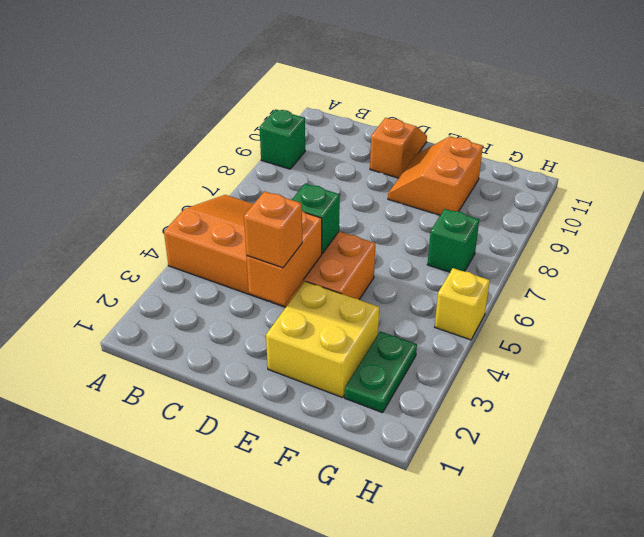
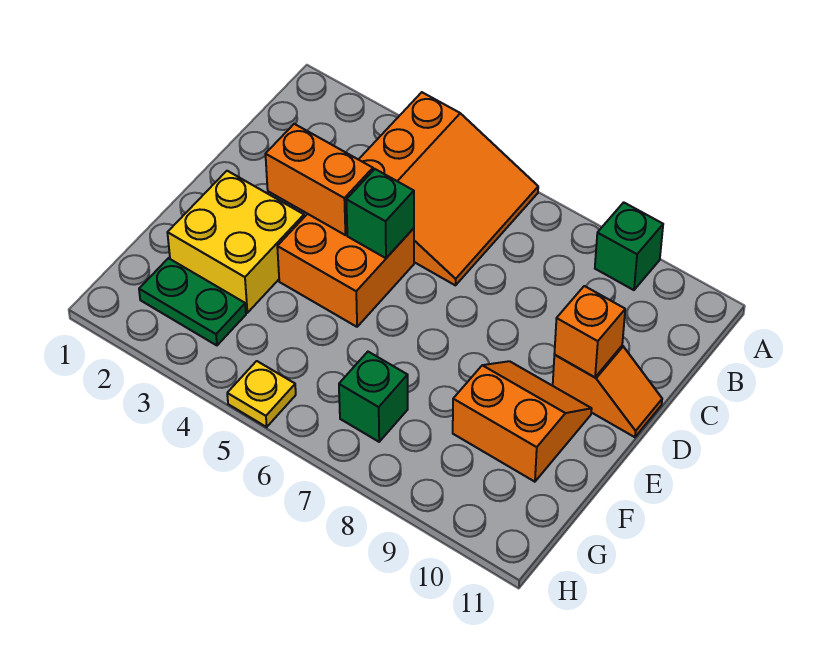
orange brick D3 level 3 -> orange brick D10 level 2
yellow brick H5 level 1 -> yellow plate H5 level 1

